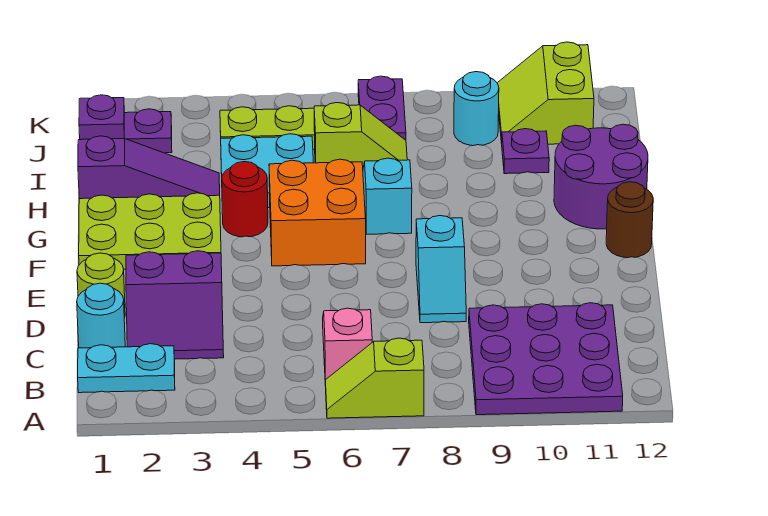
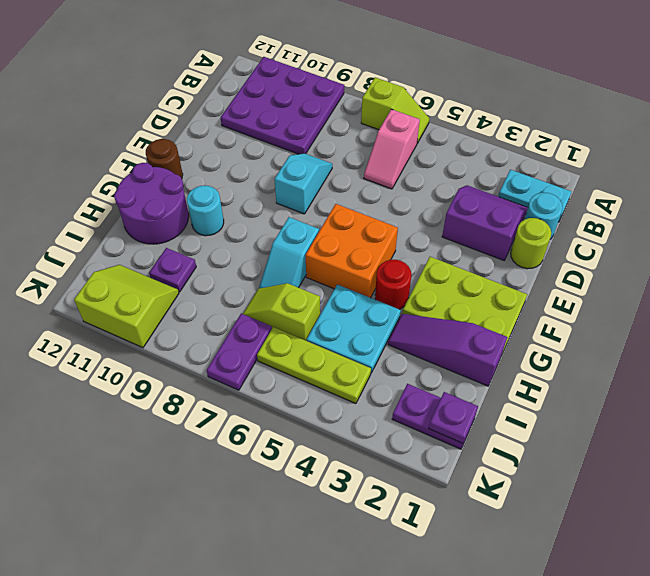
cyan round brick J9 level 1 -> cyan round brick G10 level 1
lime slope J10:K11 level 1 top 11 -> lime slope J10:K11 level 1 top K

